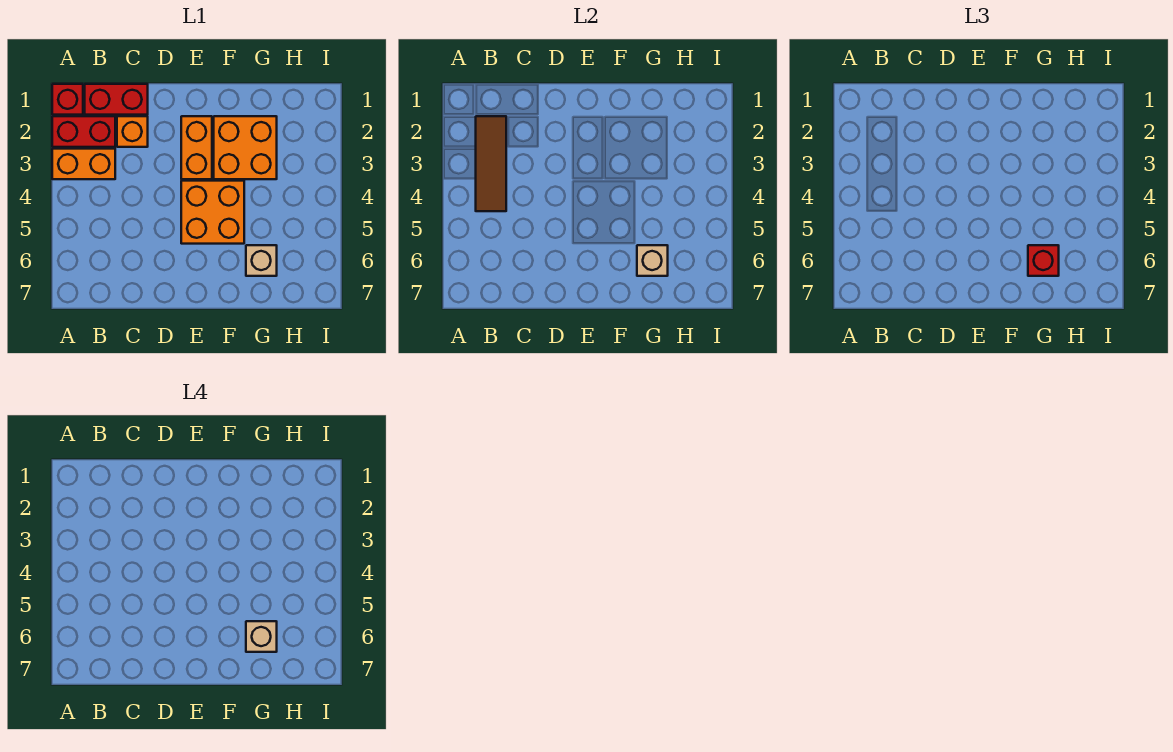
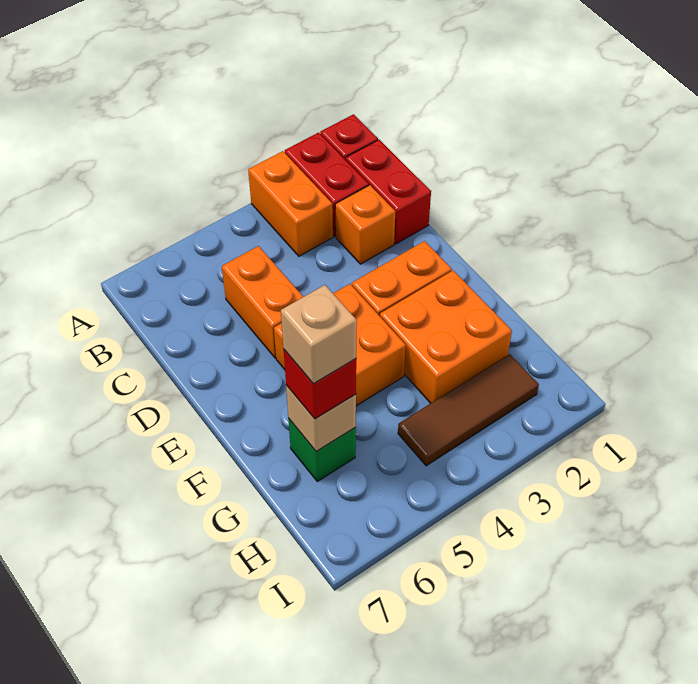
brown tile B2:B4 level 2 -> brown tile H2:H4 level 1
none -> orange brick C5:D5 level 1
tan brick G6 level 1 -> green brick G6 level 1

